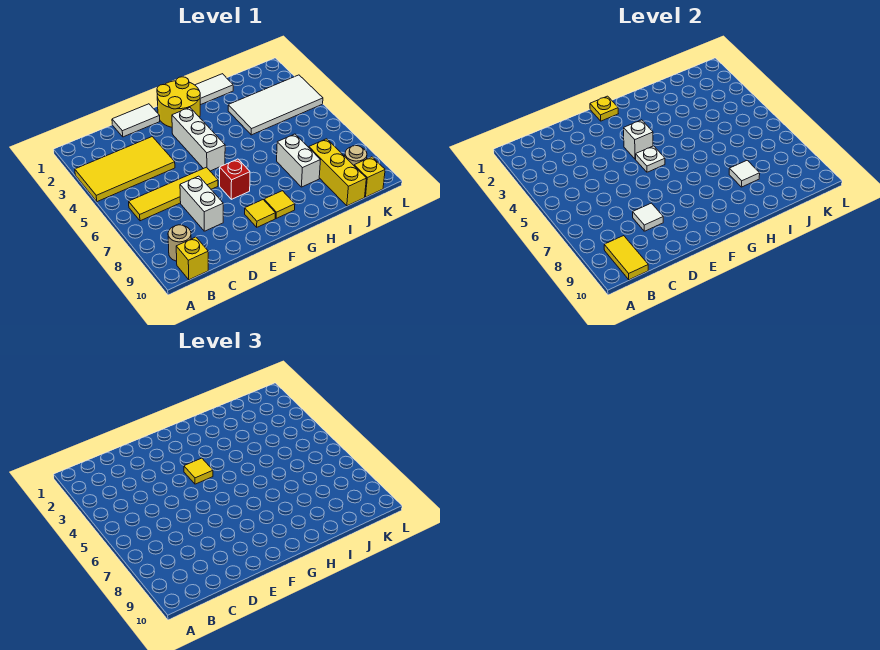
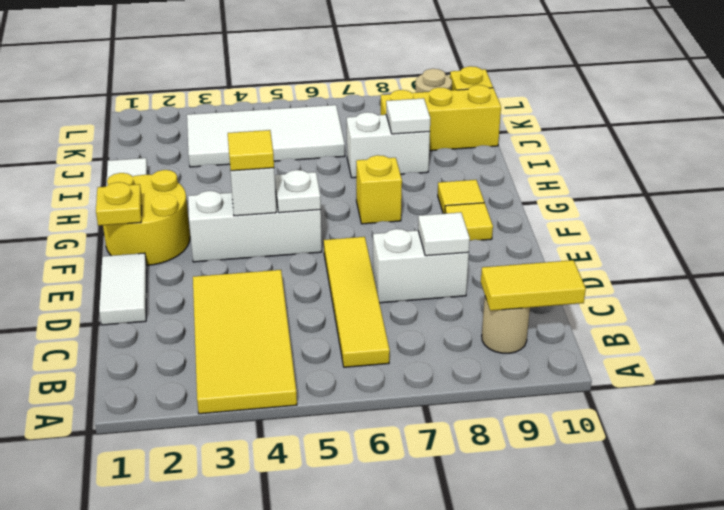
yellow brick B10 level 1 -> yellow brick G7 level 1
red brick F7 level 1 -> none
white tile I3:L4 level 1 -> white tile J3:K6 level 1

